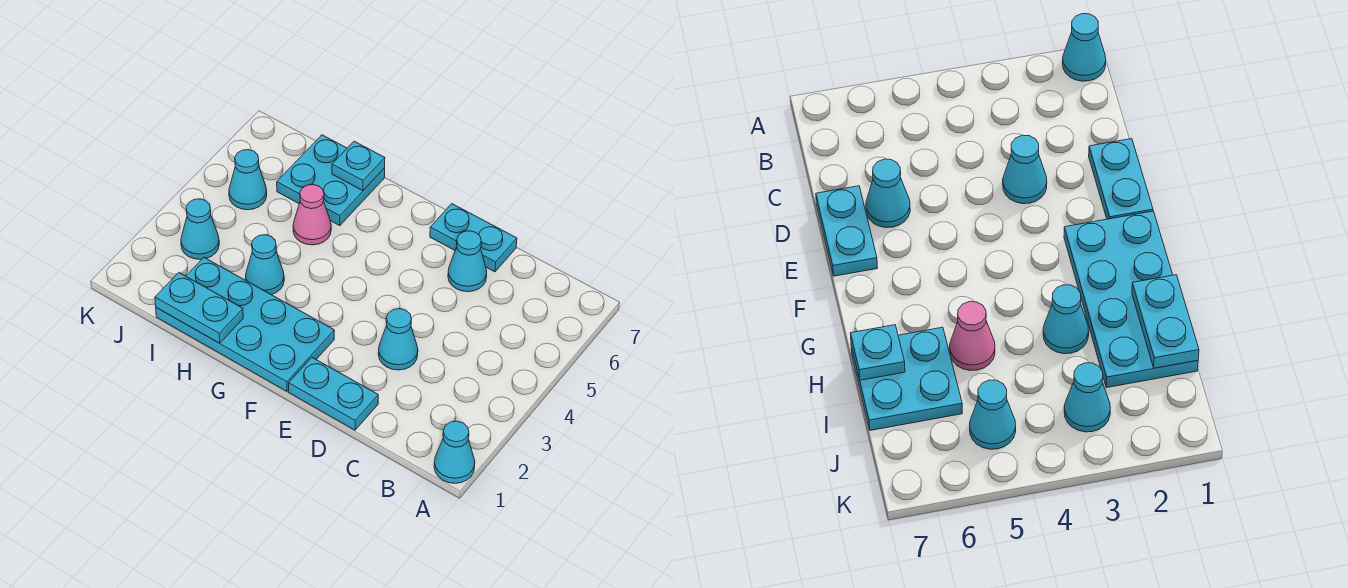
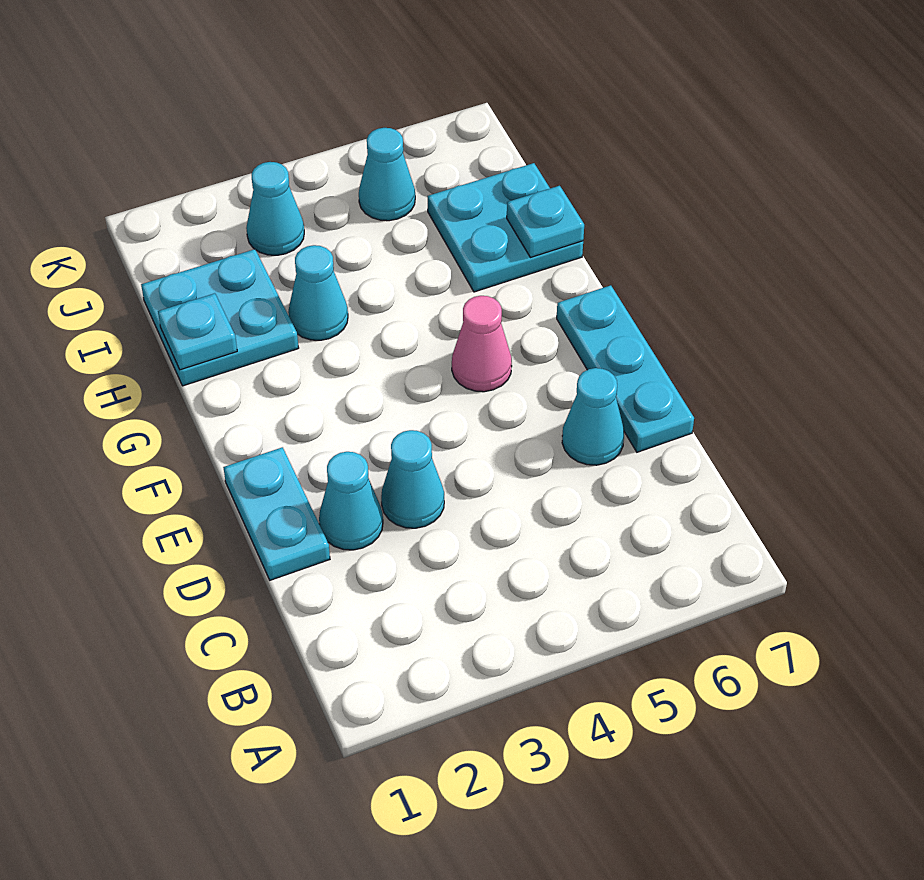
cyan cone A1 level 1 -> cyan cone D2 level 1
cyan plate D7:E7 level 1 -> cyan plate D7:F7 level 1
cyan plate F1:I2 level 1 -> cyan plate H1:I2 level 1
cyan plate H1:I1 level 2 -> cyan plate H1 level 2
pink cone H5 level 1 -> pink cone F5 level 1

